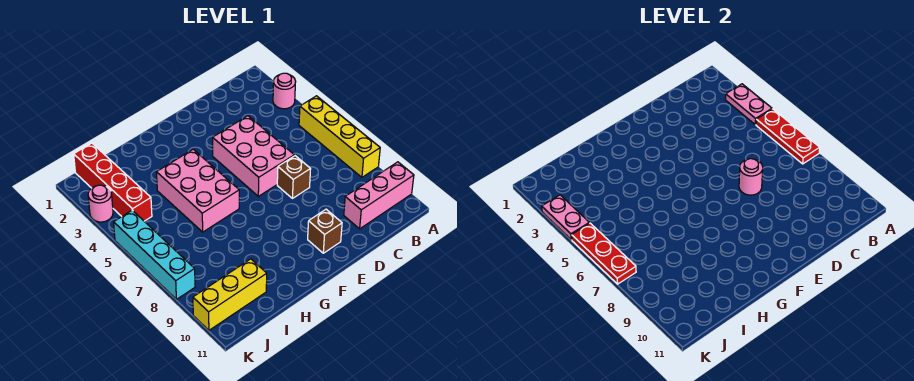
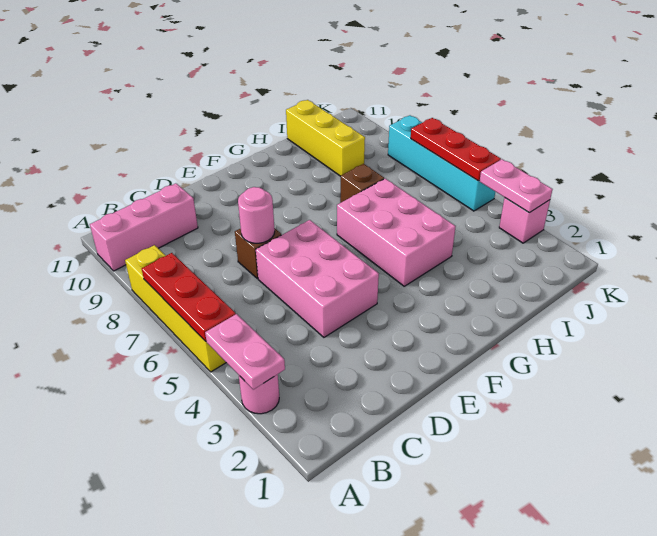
brown brick E10 level 1 -> brown brick H7 level 1
yellow brick I10:K10 level 1 -> yellow brick I9:I11 level 1
red brick J1:J4 level 1 -> none
pink round brick K3 level 1 -> pink brick K3 level 1

